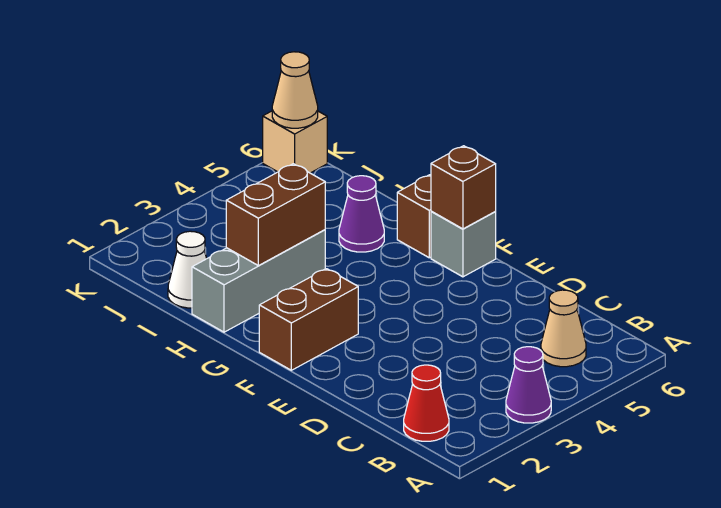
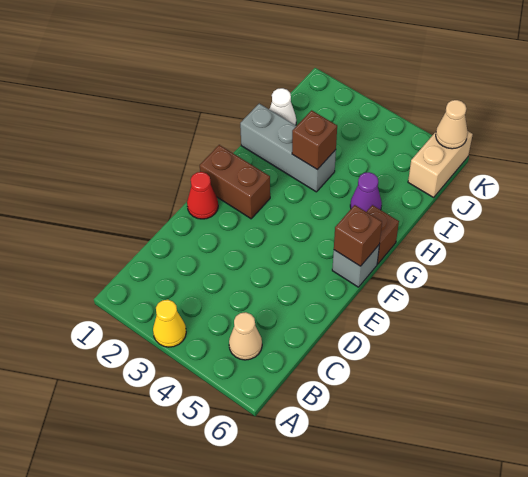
purple cone A3 level 1 -> yellow cone A3 level 1
red cone B1 level 1 -> red cone E1 level 1
brown brick H2:H3 level 2 -> brown brick H3 level 2
tan brick K6 level 1 -> tan brick J6:K6 level 1

